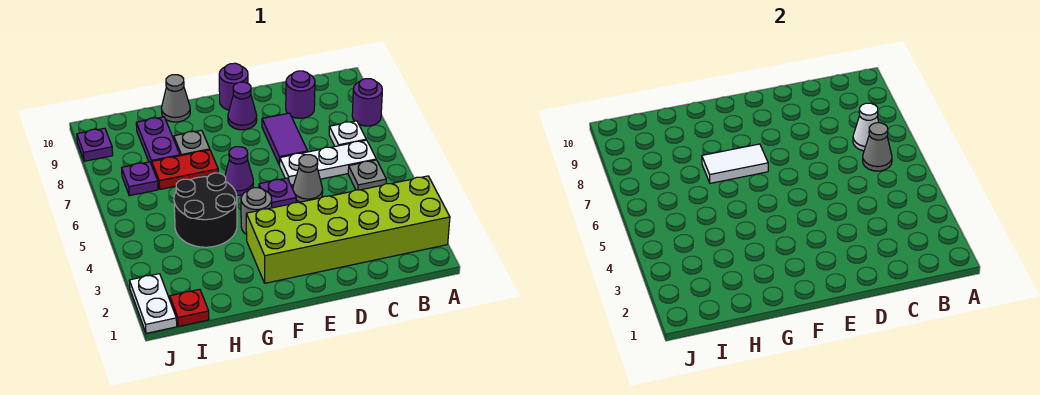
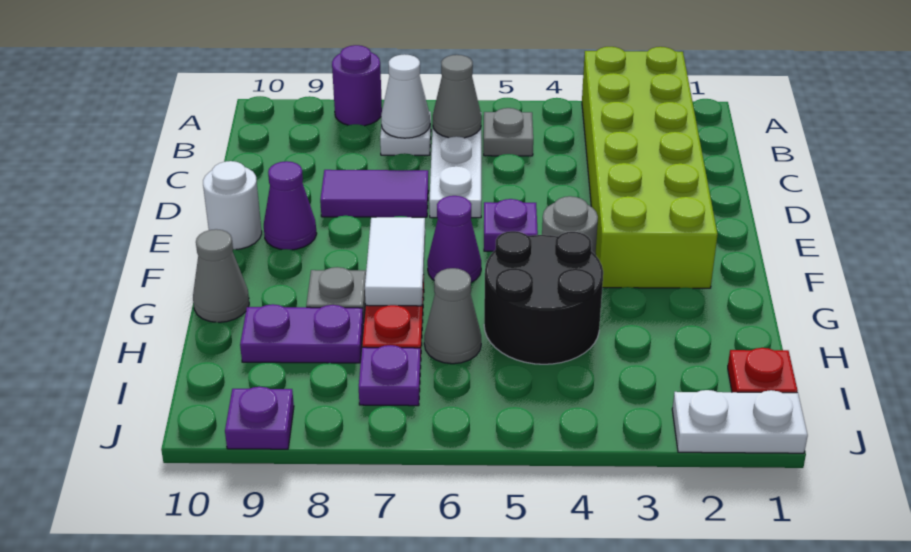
purple round brick C9 level 1 -> none
grey cone D5 level 1 -> grey cone H6 level 1
purple round brick E10 level 1 -> white round brick E10 level 1

